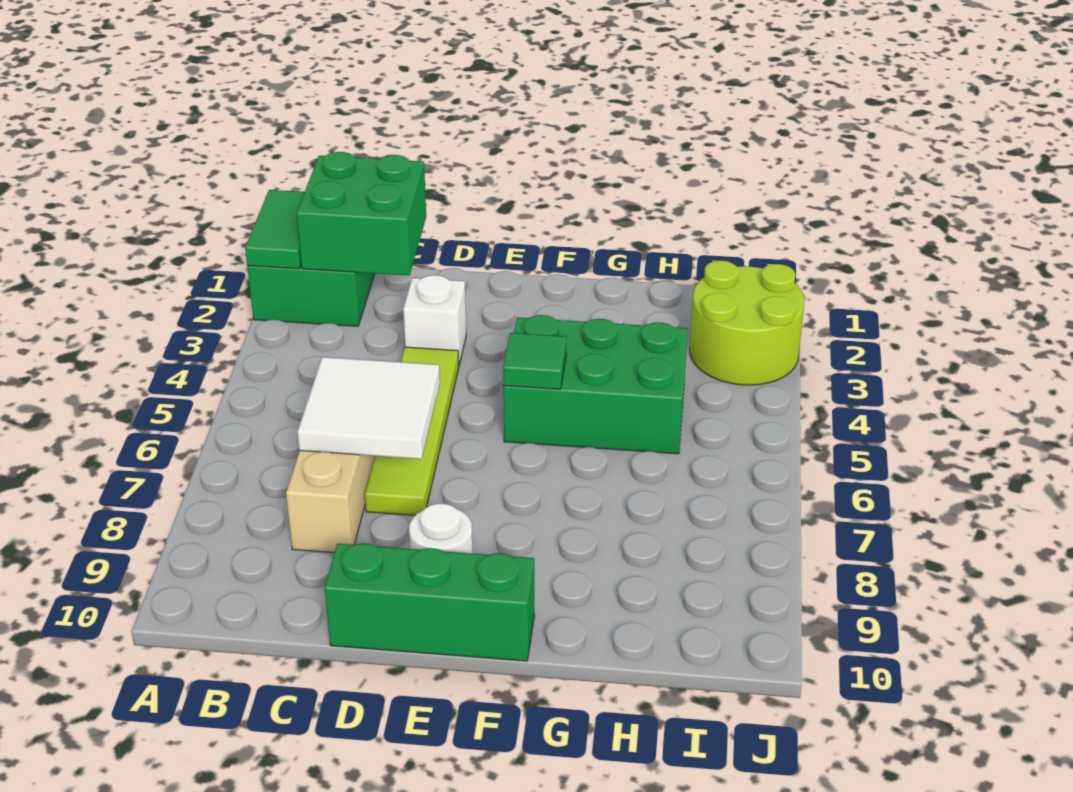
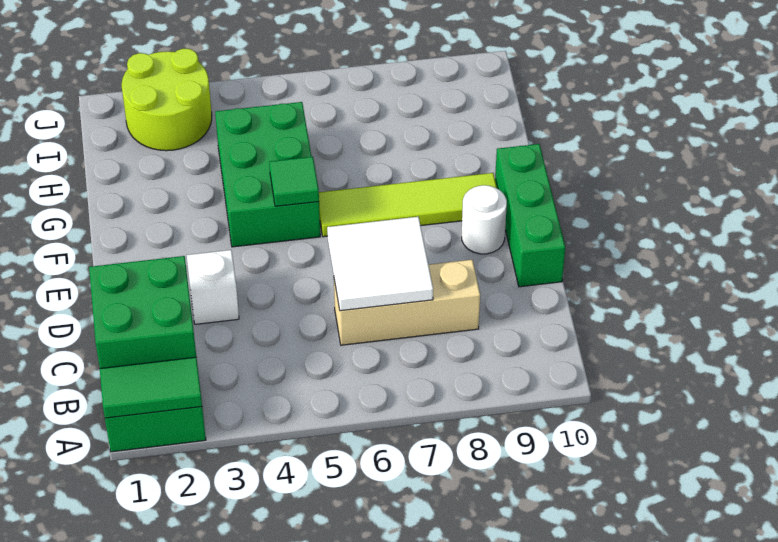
lime tile D4:D7 level 1 -> lime tile F6:F9 level 1

